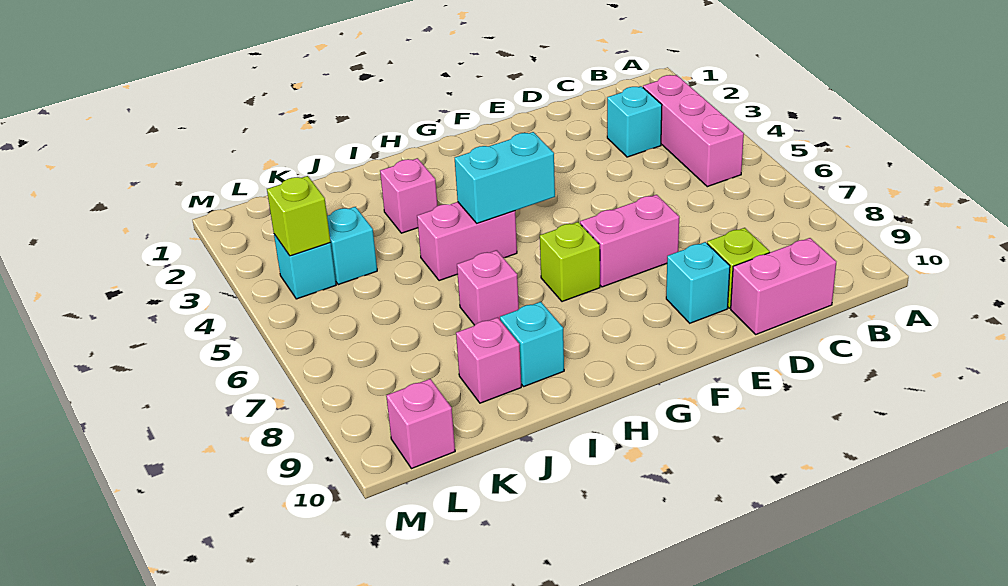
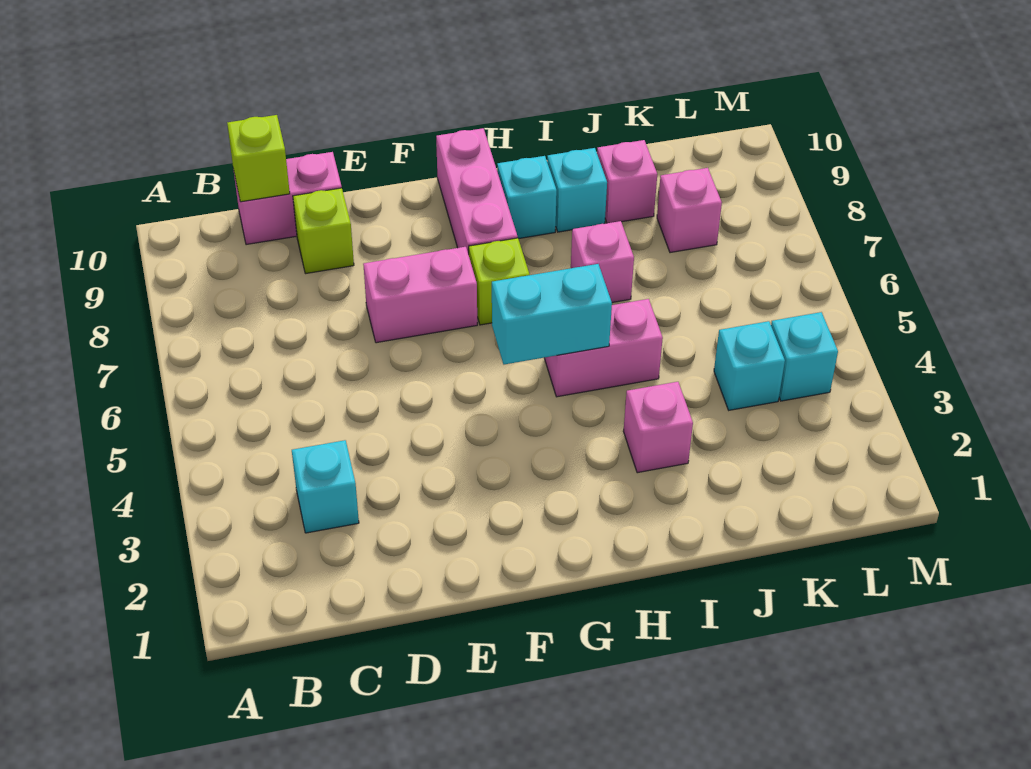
pink brick B3:B5 level 1 -> pink brick G8:G10 level 1
cyan brick E9 level 1 -> cyan brick H9 level 1
lime brick L4 level 2 -> lime brick C10 level 2
pink brick L10 level 1 -> pink brick K8 level 1

